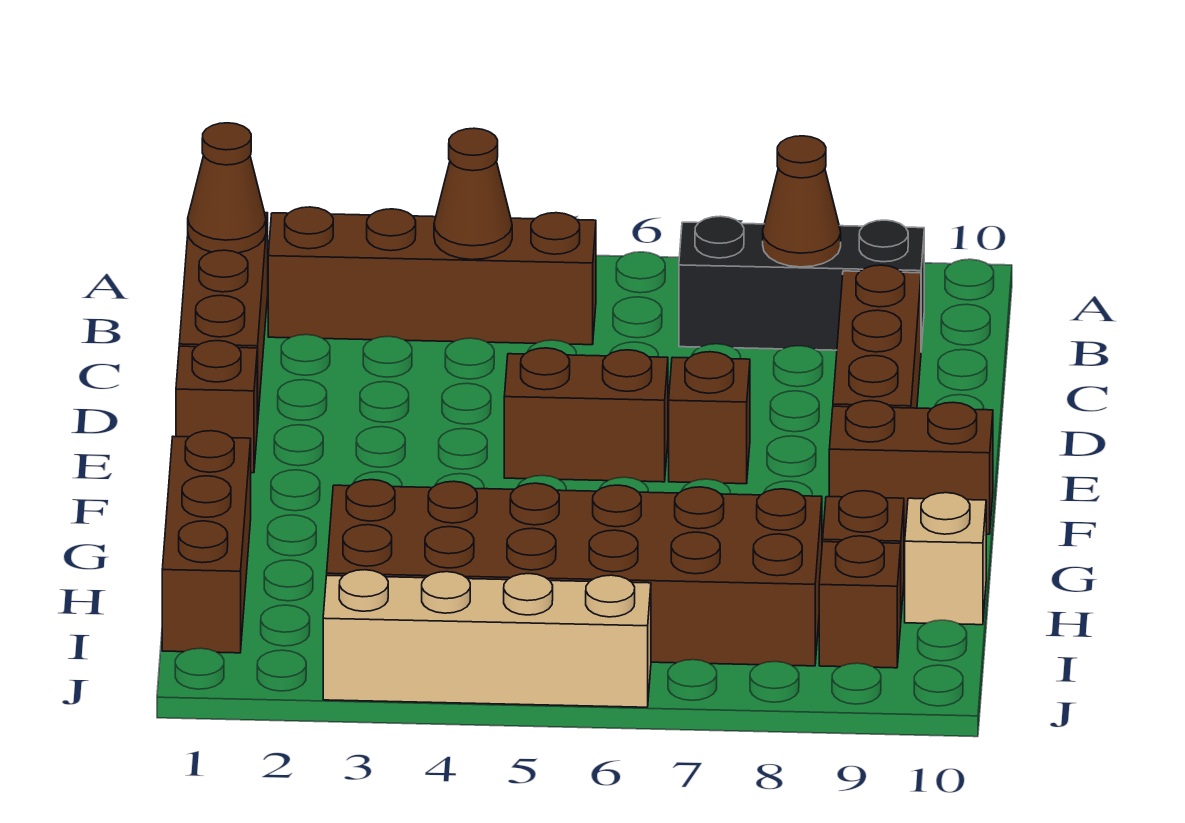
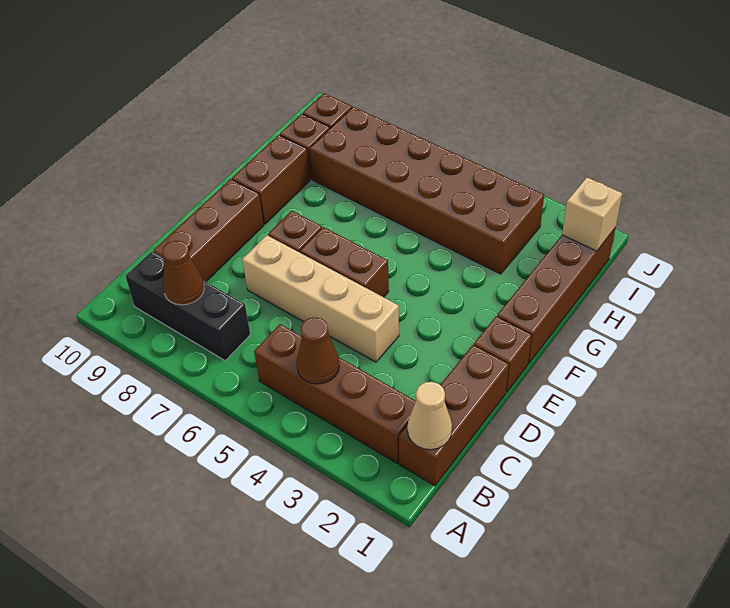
brown cone B1 level 2 -> tan cone B1 level 2
brown brick F9:F10 level 1 -> brown brick F9:G9 level 1
brown brick G1:I1 level 1 -> brown brick F1:I1 level 1
tan brick H10 level 1 -> tan brick I1 level 2
tan brick J3:J6 level 1 -> tan brick D4:D7 level 1

